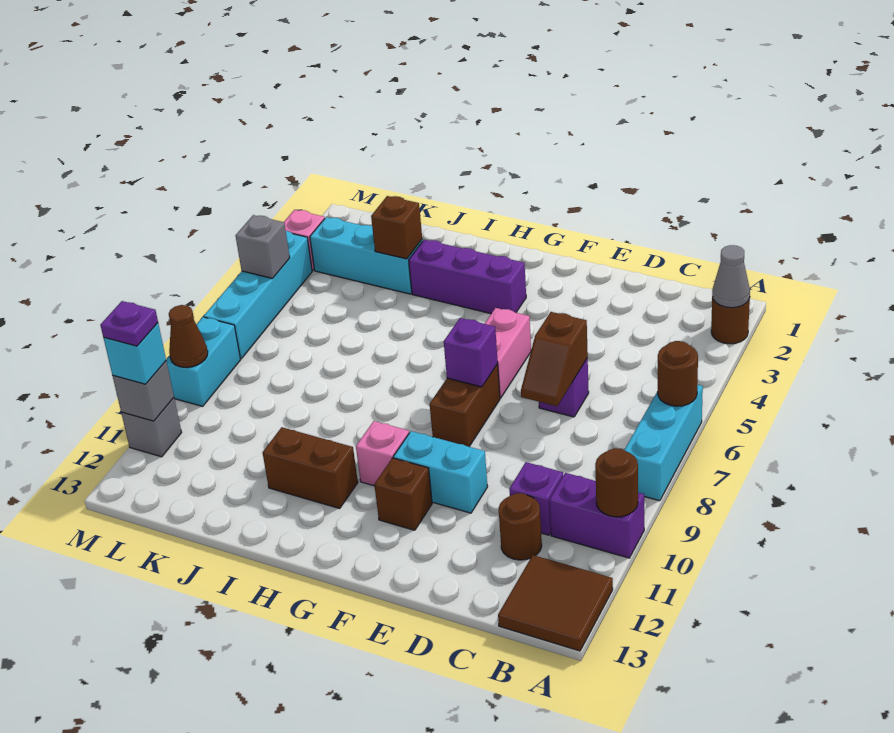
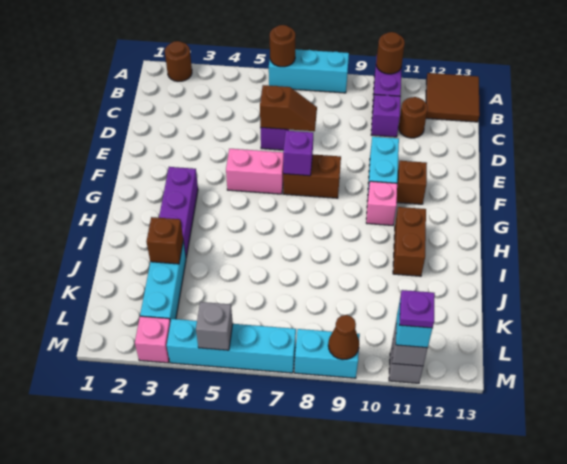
grey cone A2 level 2 -> none

